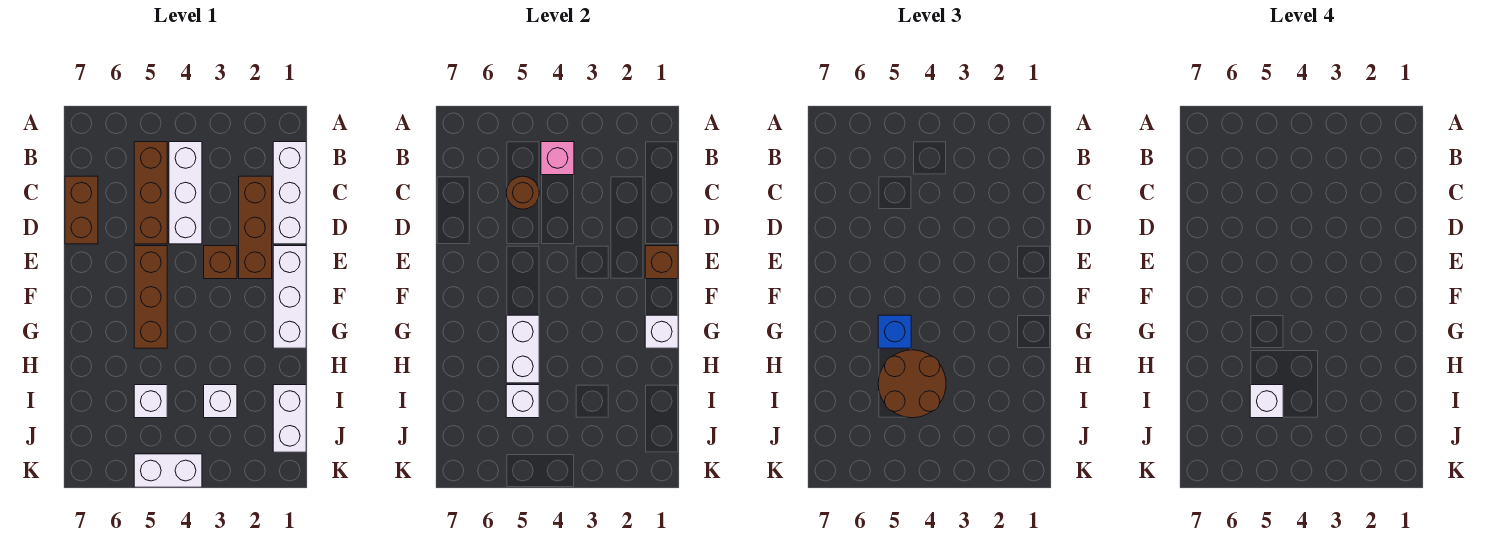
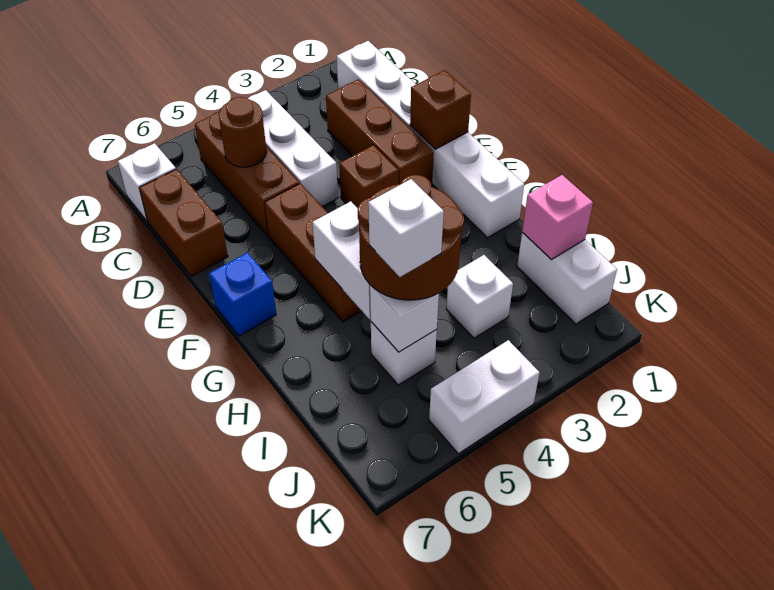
pink brick B4 level 2 -> pink brick I1 level 2
white brick G1 level 2 -> white brick B7 level 1
blue brick G5 level 3 -> blue brick F7 level 1

